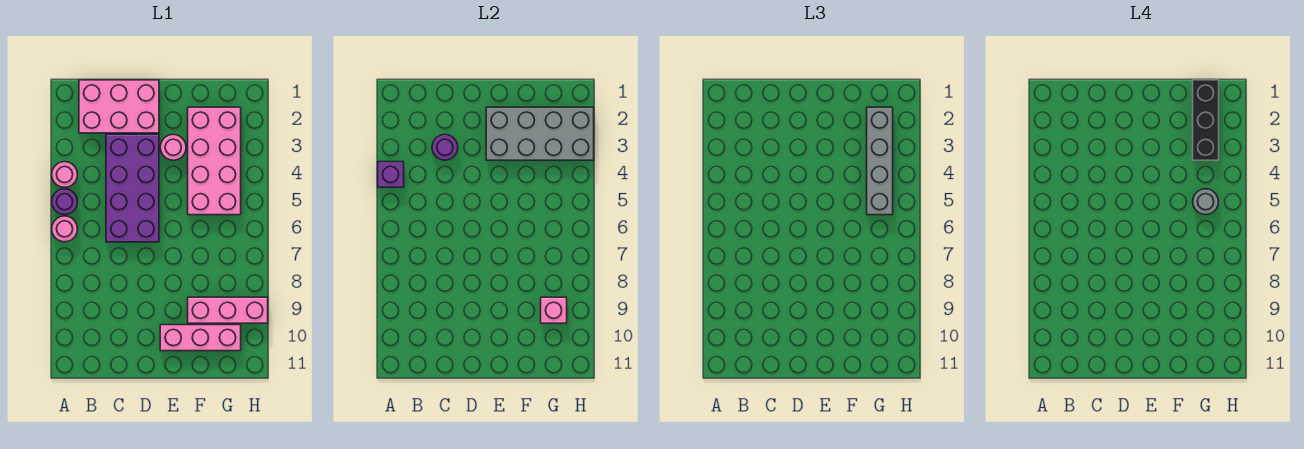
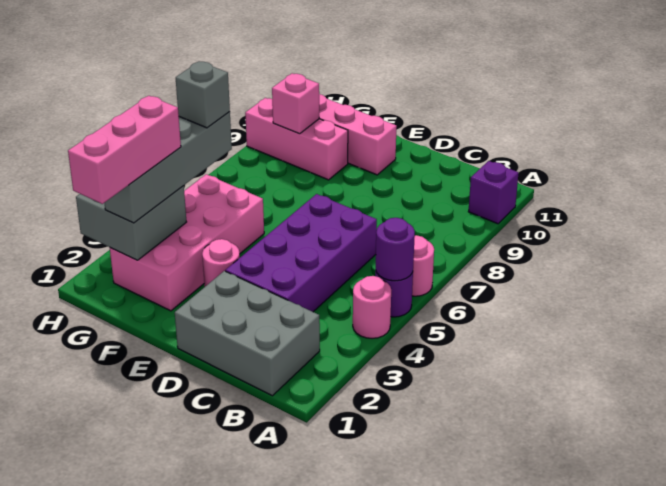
purple brick A4 level 2 -> purple brick A10 level 1
pink brick B1:D2 level 1 -> grey brick B1:D2 level 1
purple round brick C3 level 2 -> purple round brick A5 level 2
grey brick E2:H3 level 2 -> grey brick G2:H3 level 2
black brick G1:G3 level 4 -> pink brick G1:G3 level 4
grey round brick G5 level 4 -> grey brick G5 level 4

